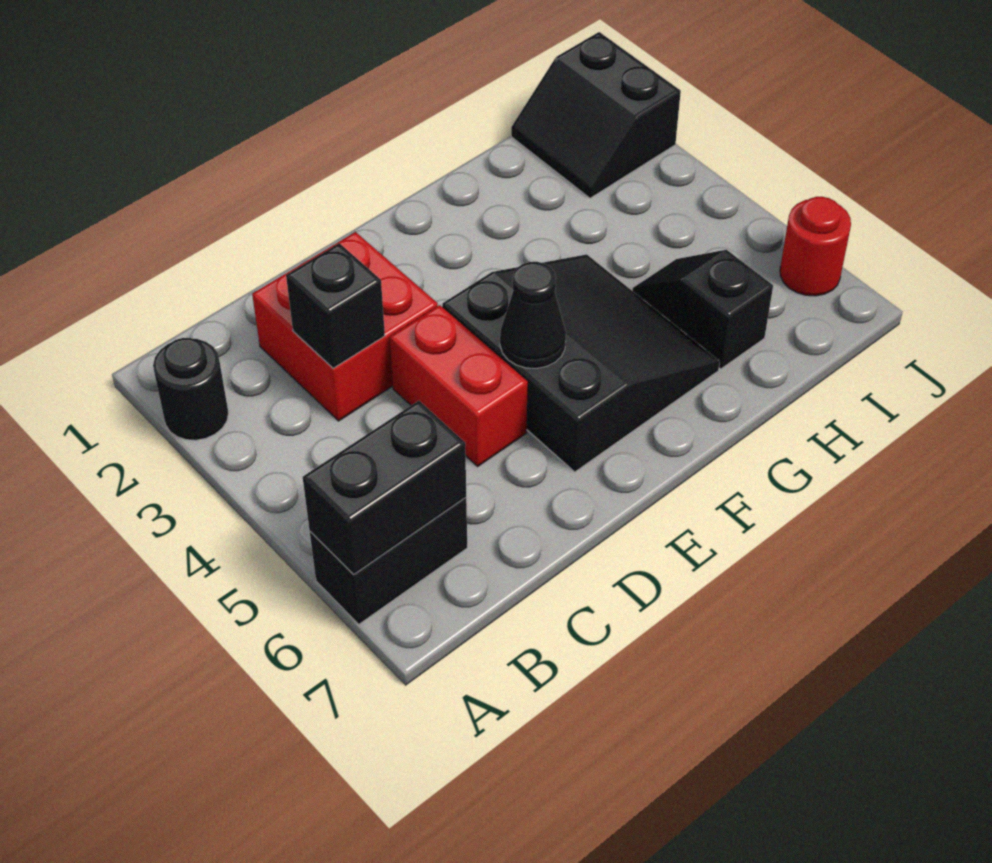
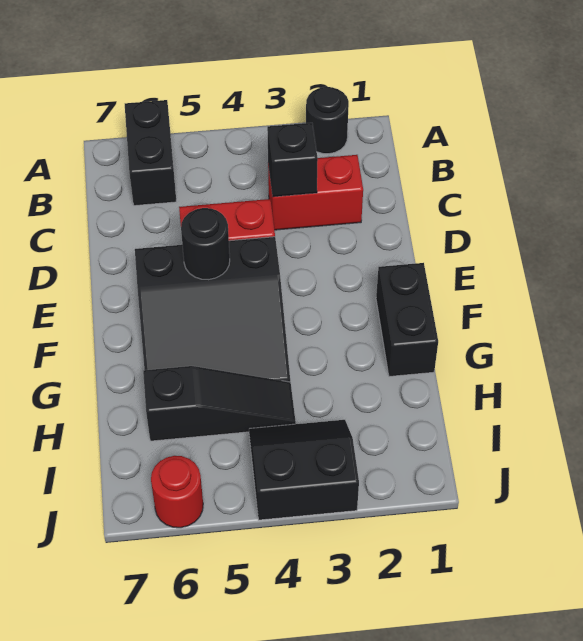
black brick A6:B6 level 2 -> black brick F1:G1 level 1
red brick C2:D3 level 1 -> red brick C2:C3 level 1
black cone E5 level 2 -> black round brick E5 level 2
black slope H5:H6 level 1 top 6 -> black slope H4:H6 level 1 top 6
black slope I1:J2 level 1 top J -> black slope I3:J4 level 1 top J

